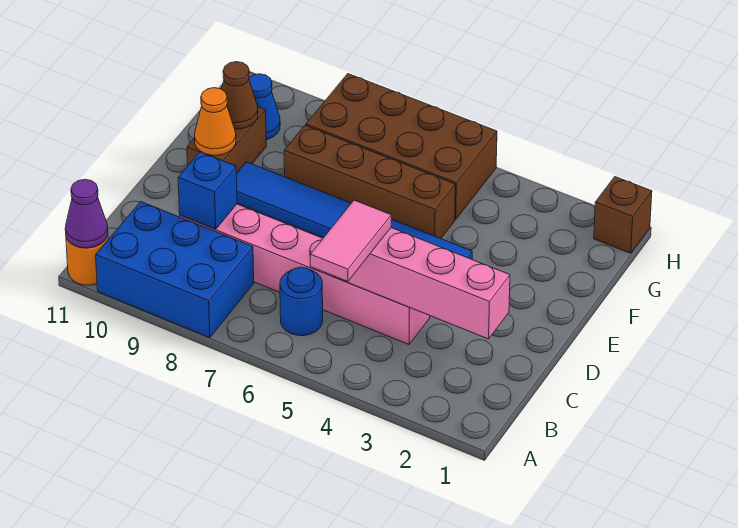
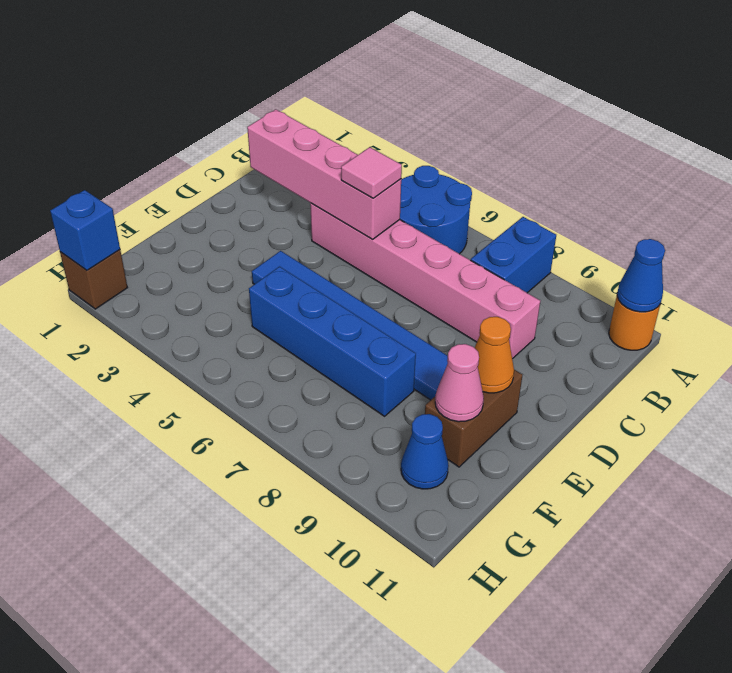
blue brick A8:B10 level 1 -> blue brick A8:B8 level 1
purple cone A11 level 2 -> blue cone A11 level 2
pink tile B5:C5 level 3 -> pink tile C5 level 3
blue round brick B6 level 1 -> blue round brick A5:B6 level 1
blue brick C9 level 2 -> blue brick H1 level 2
brown brick F5:F8 level 1 -> blue brick F5:F8 level 1
brown cone F10 level 2 -> pink cone F10 level 2
brown brick G5:H8 level 1 -> none

